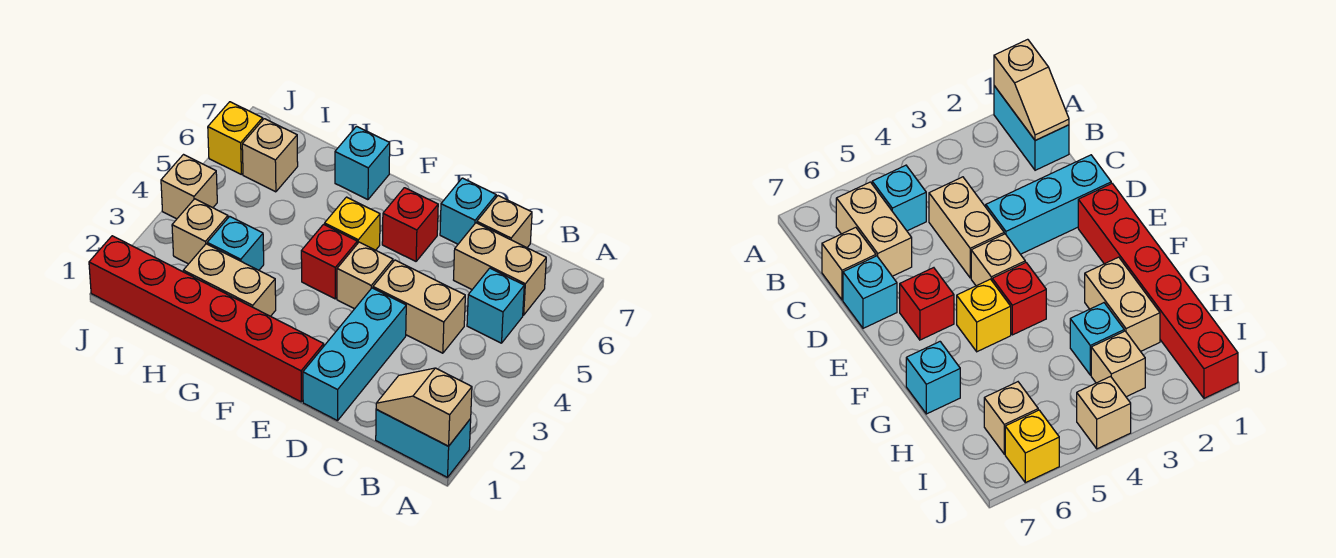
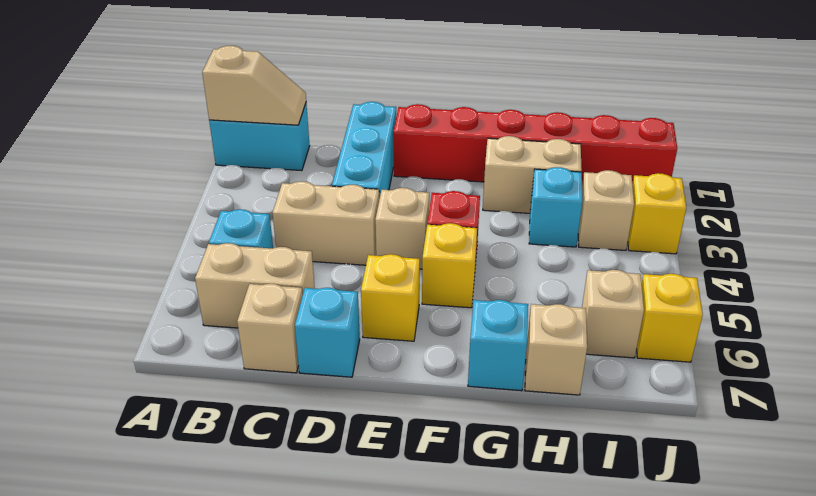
red brick E6 level 1 -> yellow brick E6 level 1
none -> yellow brick J3 level 1
tan brick J4 level 1 -> tan brick H7 level 1

